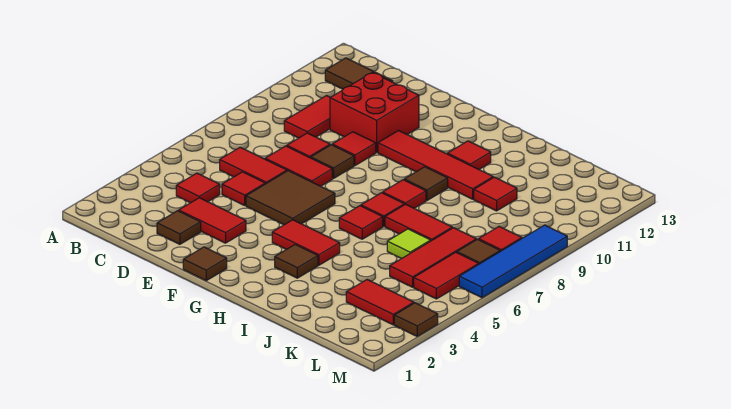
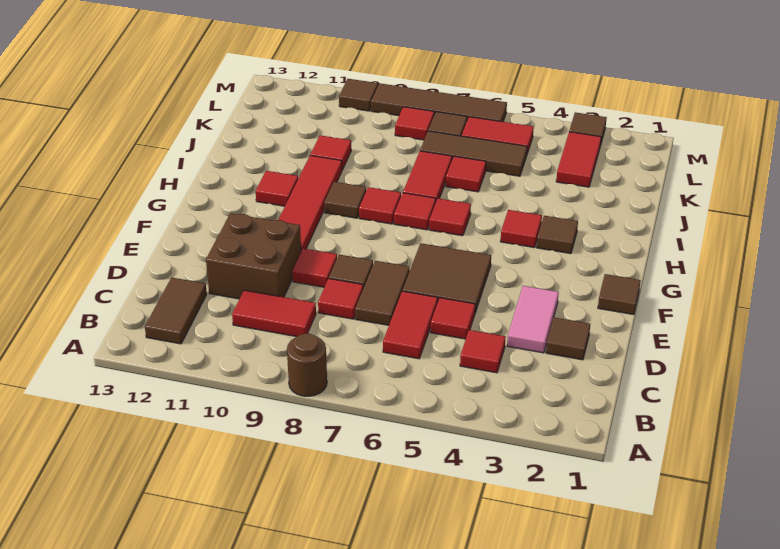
none -> brown round brick A8 level 1
red tile D3:E3 level 1 -> pink tile D3:E3 level 1
red tile D7:E7 level 1 -> brown tile D7:E7 level 1
red brick D10:E11 level 1 -> brown brick D10:E11 level 1
red tile G4:H4 level 1 -> red tile H4 level 1
lime tile J6 level 1 -> red tile J6 level 1
red tile K5:K7 level 1 -> brown tile K5:K7 level 1
blue tile M6:M9 level 1 -> brown tile M6:M9 level 1
none -> brown tile M10 level 1

